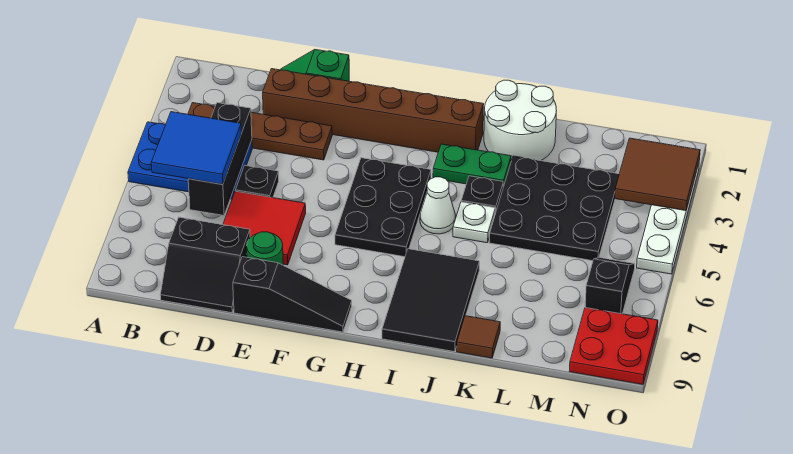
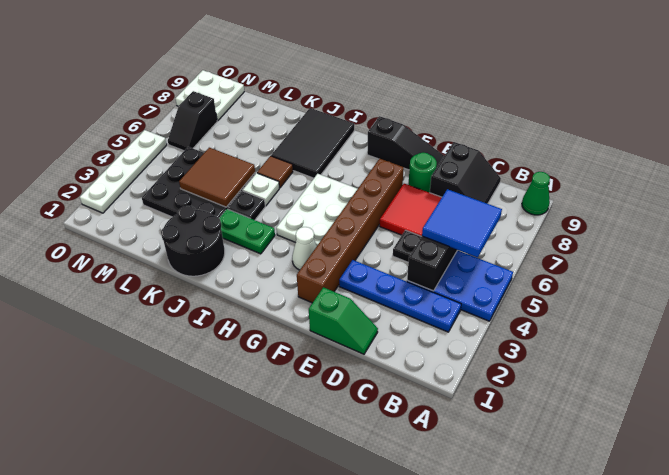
none -> green cone A9 level 1
brown plate B3:E3 level 1 -> blue plate B3:E3 level 1
black slope C8:D9 level 1 top 8 -> black slope C8:D9 level 1 top D
brown brick D2:I2 level 1 -> brown brick F2:F7 level 1
black slope E9:G9 level 1 top E -> black slope E9:G9 level 1 top G
black plate G4:H6 level 1 -> white plate G4:H6 level 1
white cone I5 level 1 -> white cone G3 level 1
white round brick J1:K2 level 1 -> black round brick J1:K2 level 1
brown tile K9 level 1 -> brown tile J6 level 1
brown tile N2:O3 level 2 -> brown tile K4:L5 level 2
red plate N8:O9 level 1 -> white plate N8:O9 level 1

